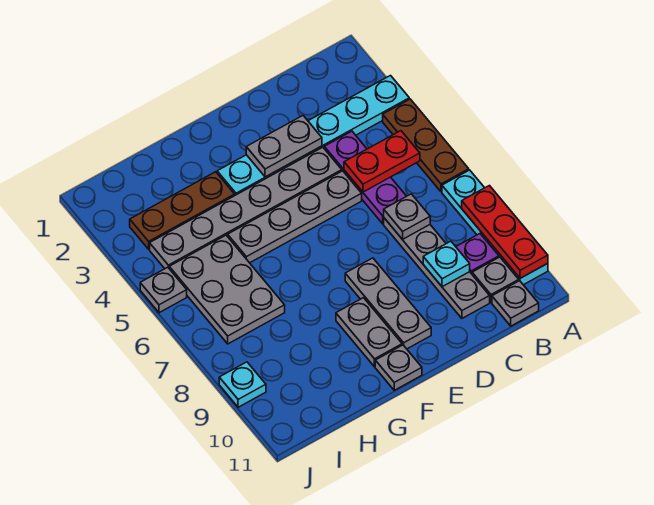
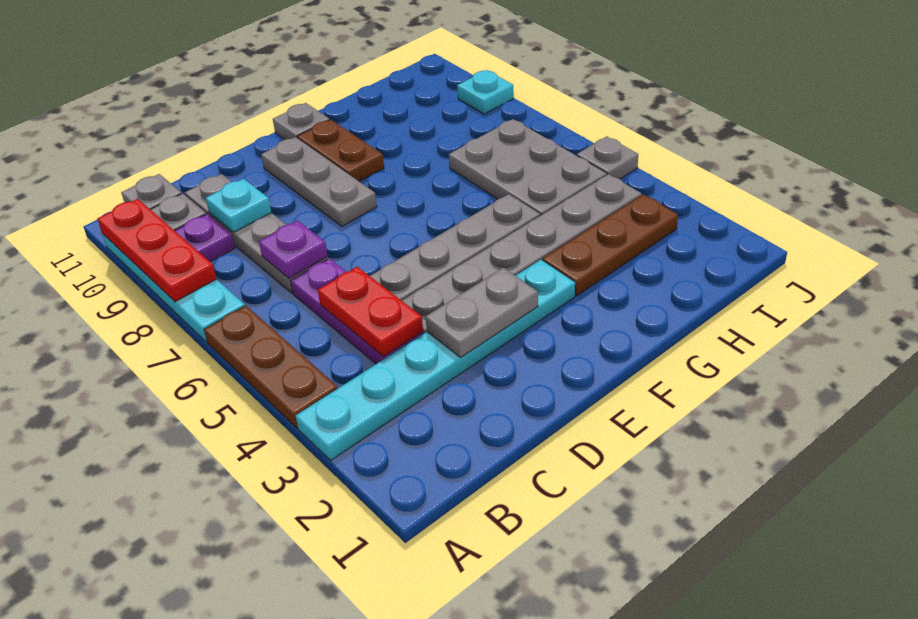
red plate B5:C5 level 2 -> red plate C4:C5 level 2
grey plate C7 level 2 -> purple plate C7 level 2
grey plate F9:F10 level 1 -> brown plate F9:F10 level 1

